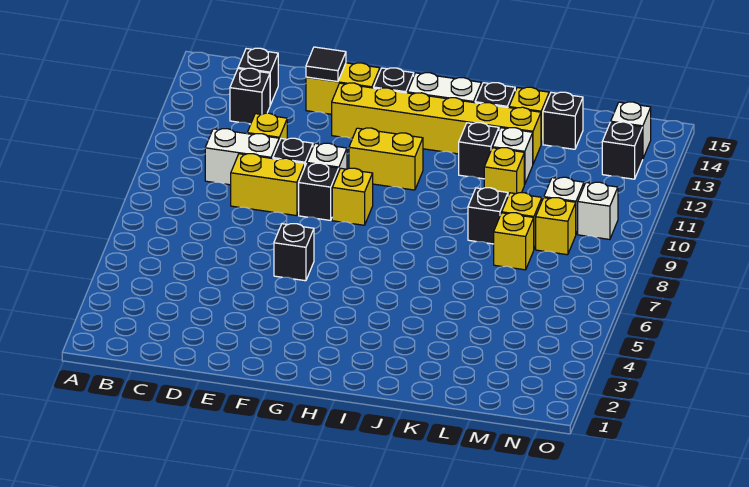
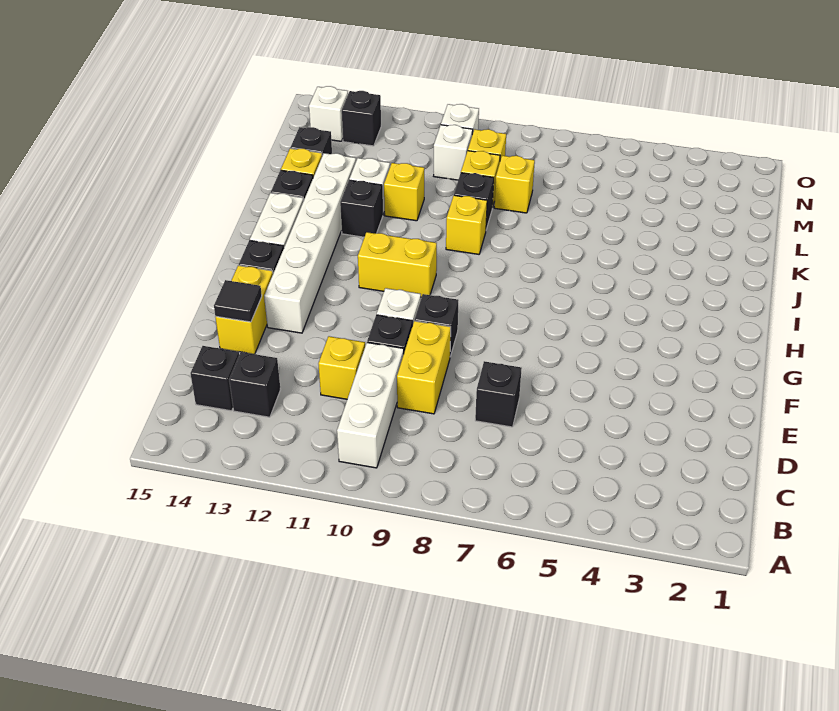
white brick C10:D10 level 1 -> white brick B10:D10 level 1
black brick F6 level 1 -> black brick D7 level 1
yellow brick F13:K13 level 1 -> white brick F13:K13 level 1
yellow brick G9 level 1 -> yellow brick J9 level 1
yellow brick G11:H11 level 1 -> yellow brick H10:H11 level 1

